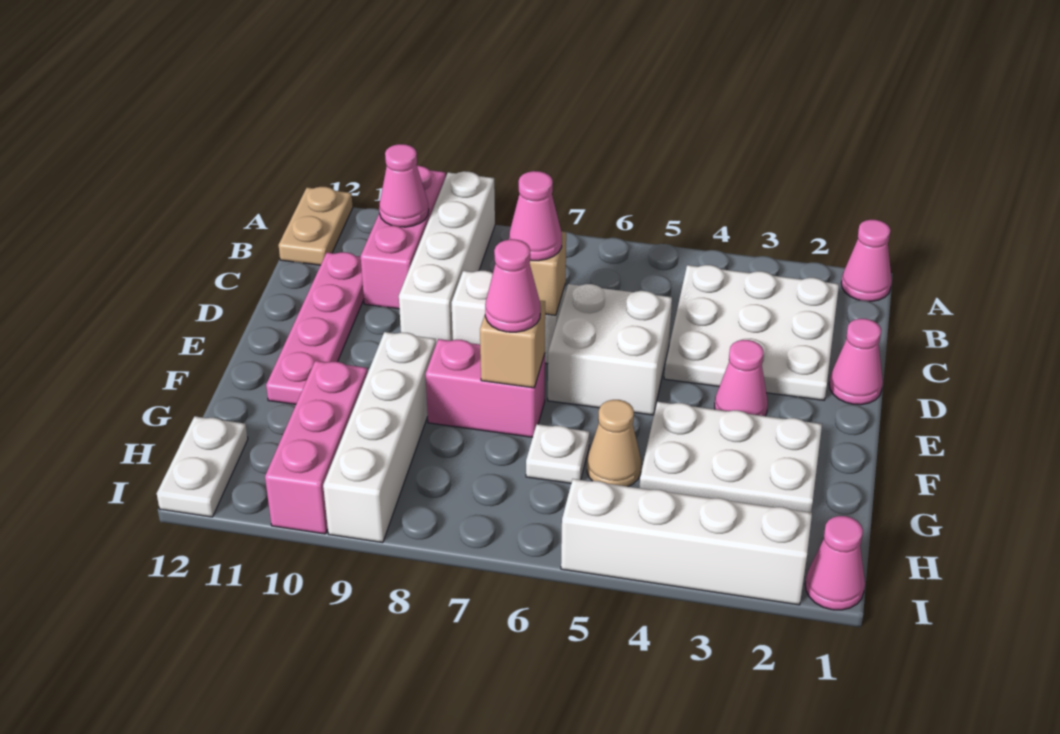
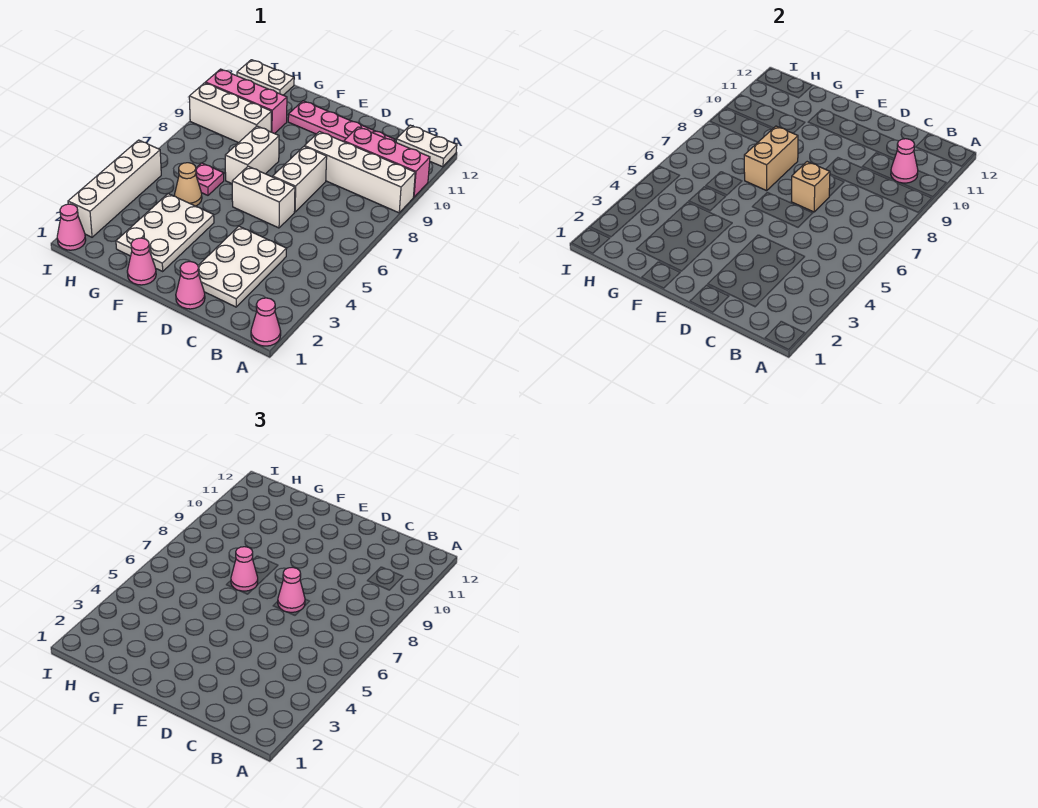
tan plate A12:B12 level 1 -> white plate A12:B12 level 1
white plate B2:D4 level 1 -> white plate C2:D4 level 1
white brick D5:E6 level 1 -> white brick D6:E6 level 1
pink cone E3 level 1 -> pink cone F1 level 1
pink brick F7:F8 level 1 -> white brick F7:F8 level 1
tan brick F7 level 2 -> tan brick F7:F8 level 2
white brick F9:I9 level 1 -> white brick G9:I9 level 1
white plate G6 level 1 -> pink plate G6 level 1

